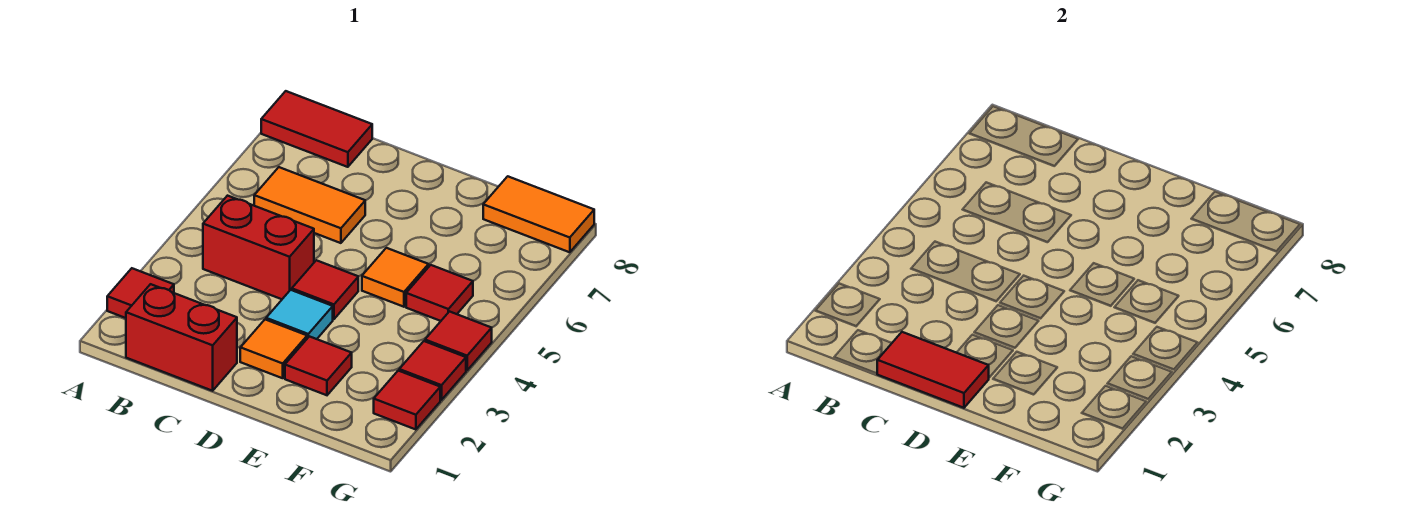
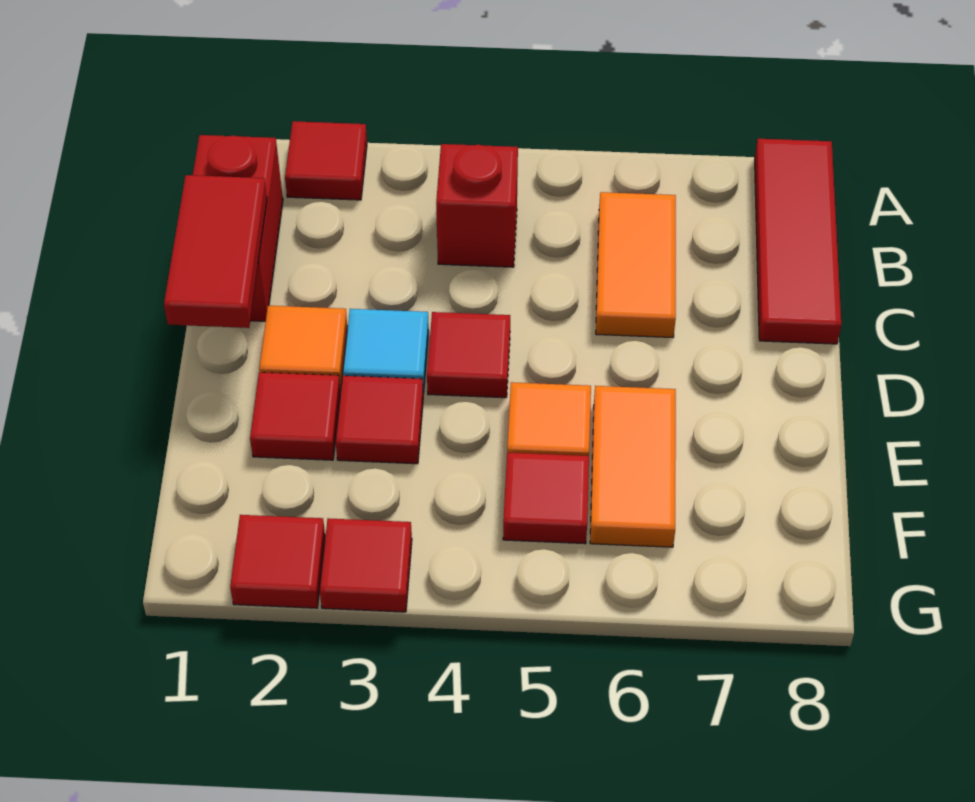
red tile A8:B8 level 1 -> red tile A8:C8 level 1
red brick B4:C4 level 1 -> red brick B4 level 1
orange tile F8:G8 level 1 -> orange tile E6:F6 level 1
red tile G4 level 1 -> red tile E3 level 1

